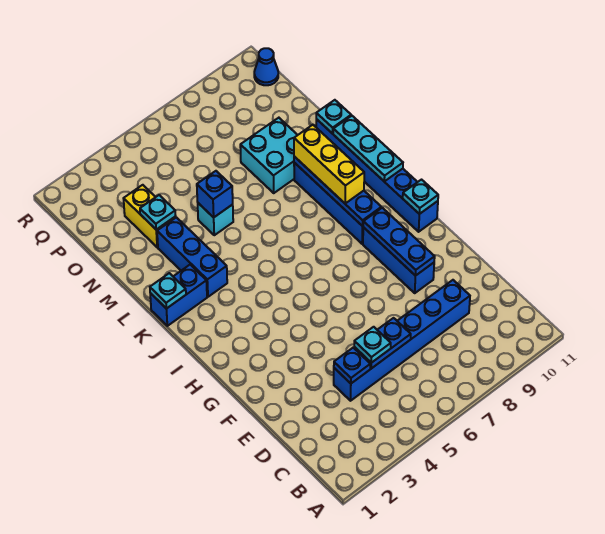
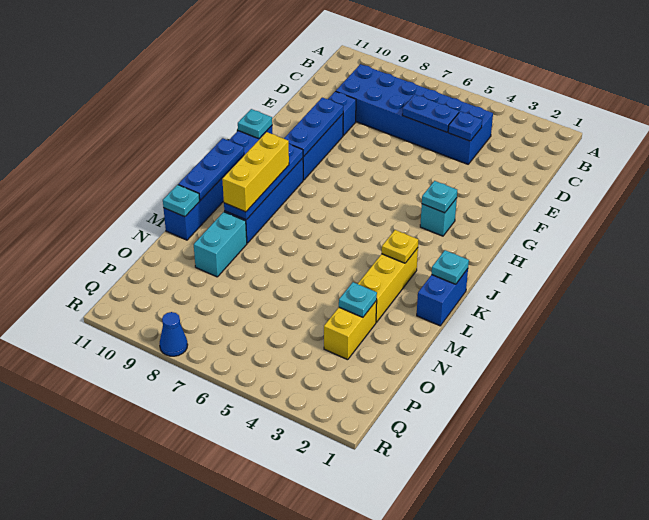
blue brick D4:D9 level 1 -> blue brick C4:D9 level 1
cyan plate D5 level 3 -> cyan plate H3 level 2
cyan plate J11:L11 level 2 -> blue plate J11:L11 level 2
blue brick K1:K2 level 1 -> blue brick K1:L1 level 1
blue brick K3:M3 level 1 -> yellow brick K3:M3 level 1
none -> yellow plate K3 level 2
cyan brick M5 level 1 -> cyan brick H3 level 1
blue brick M5 level 2 -> blue brick E9 level 1
cyan brick M8:N9 level 1 -> cyan brick M9:N9 level 1
blue cone Q11 level 1 -> blue cone R8 level 1

